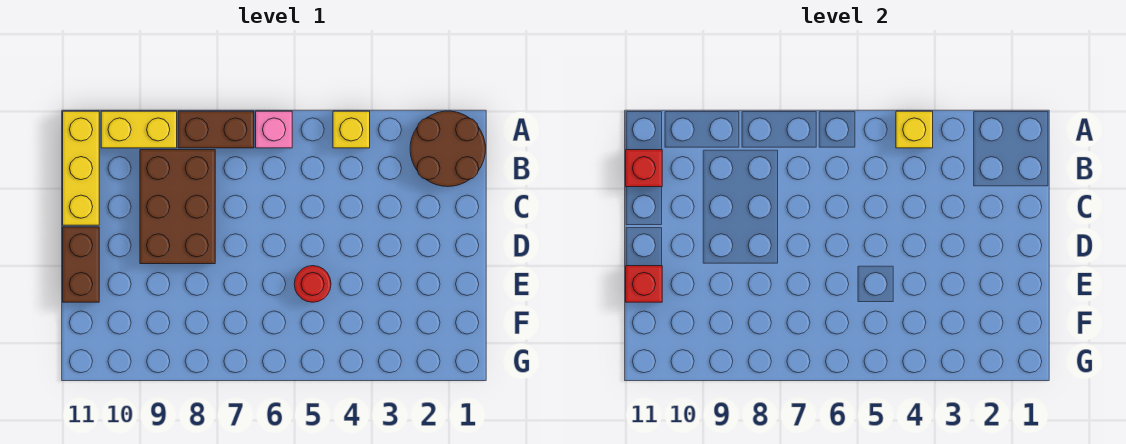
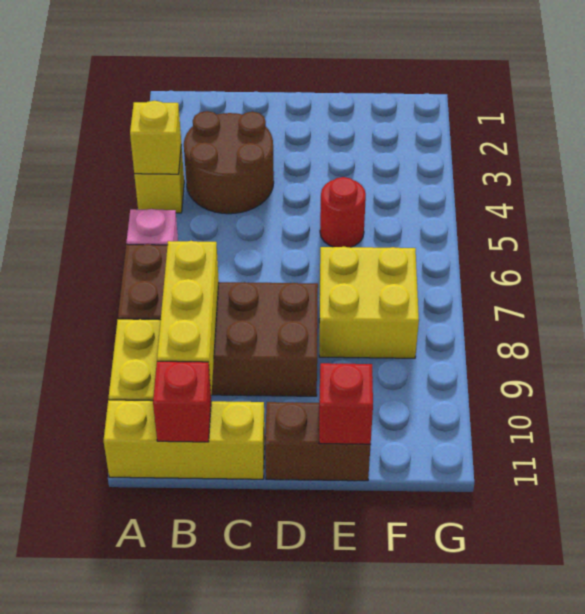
brown round brick A1:B2 level 1 -> brown round brick B3:C4 level 1
none -> yellow brick B8:B10 level 2
none -> yellow brick E7:F8 level 1

